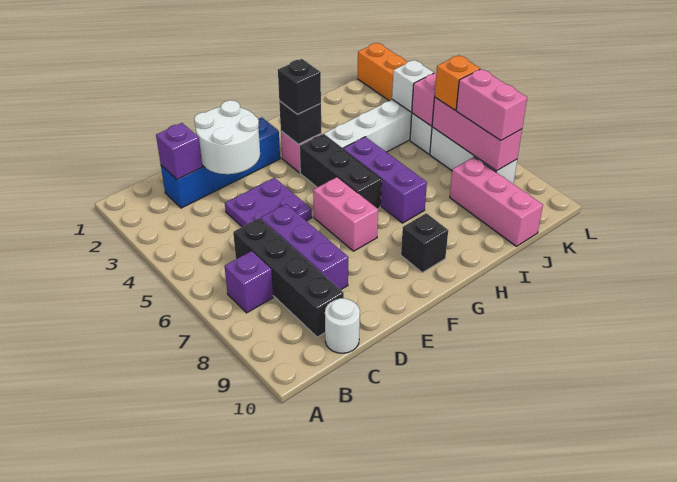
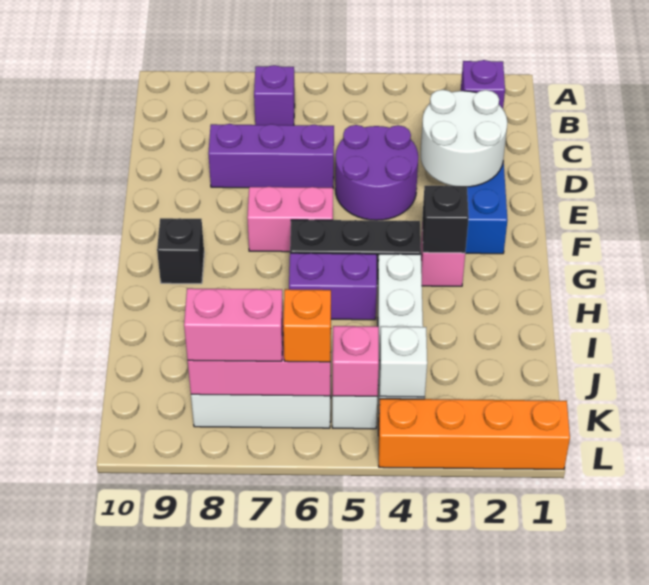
black brick C6:C9 level 1 -> none
white round brick C10 level 1 -> none
purple plate D4:E5 level 1 -> purple round brick D4:E5 level 1
black brick G3 level 3 -> none
purple brick H5:H7 level 1 -> purple brick H5:H6 level 1
pink brick J8:J10 level 1 -> none

